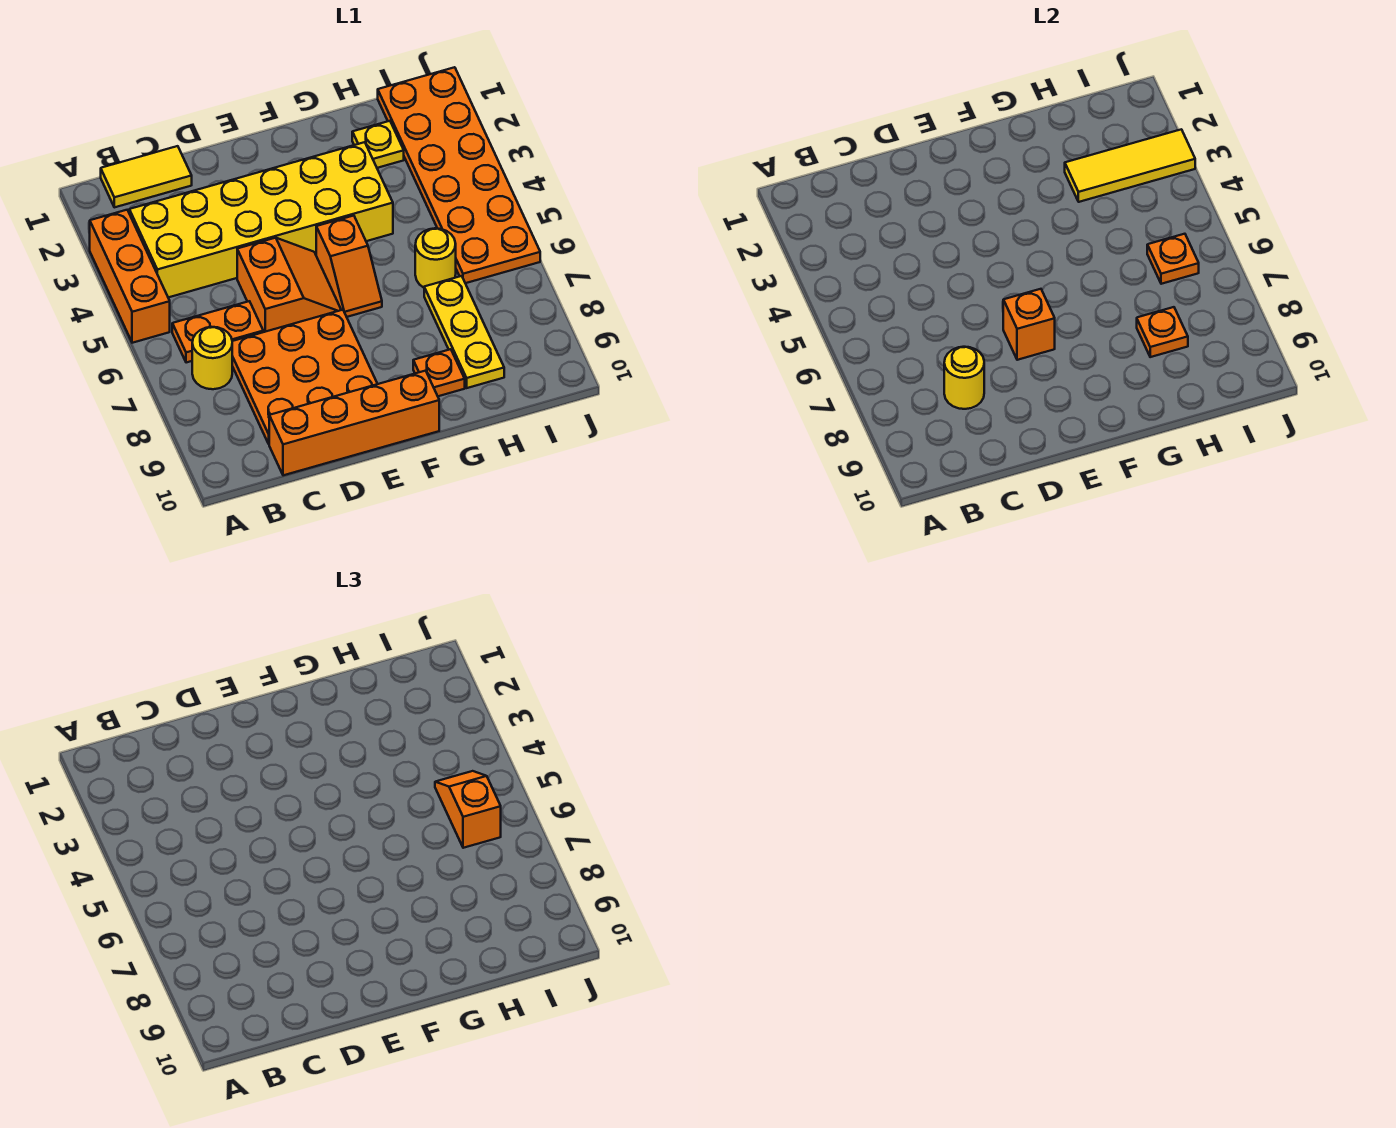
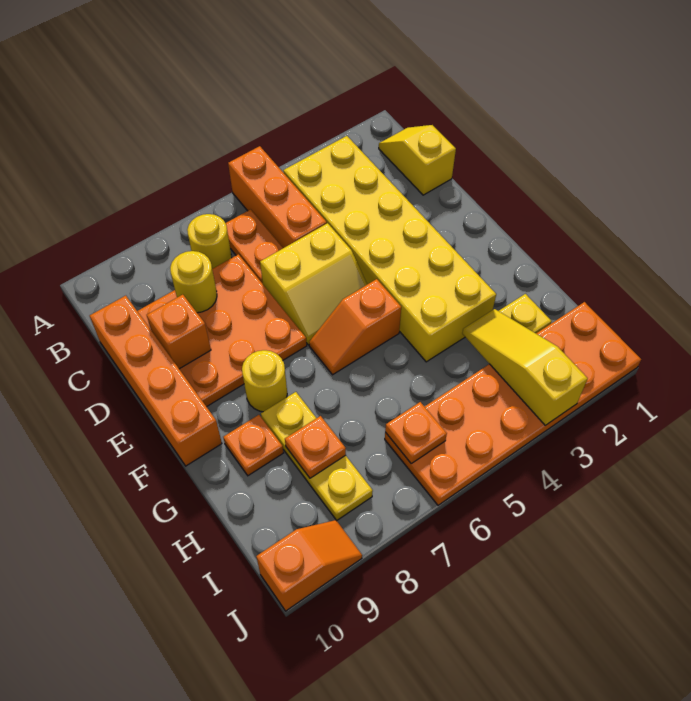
orange brick A3:A5 level 1 -> orange brick A5:C5 level 1
yellow tile B1:C1 level 1 -> yellow slope B1:C1 level 1 top C
orange slope D5:E6 level 1 top D -> yellow slope D5:E6 level 1 top D
orange brick E7 level 2 -> orange brick D9 level 2
yellow tile H3:J3 level 2 -> yellow slope H3:J3 level 2 top J
yellow round brick H6 level 1 -> yellow round brick F8 level 1
yellow plate H7:H9 level 1 -> yellow plate G8:I8 level 1
orange slope I5:I6 level 3 top 6 -> orange slope J9:J10 level 1 top 10

